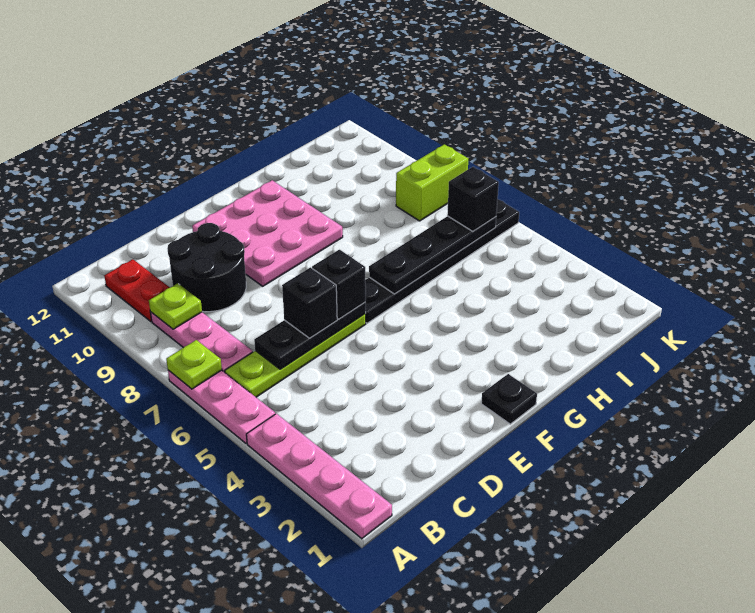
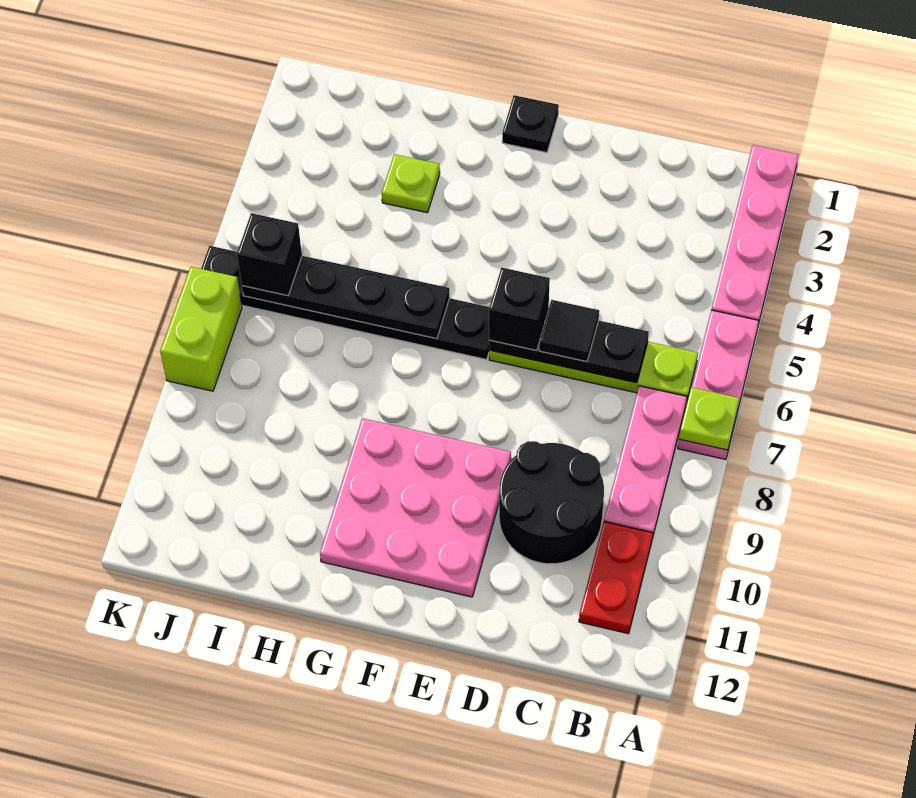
lime plate B9 level 2 -> lime plate H3 level 1
black brick D6 level 3 -> black tile D6 level 3
lime brick J8:K8 level 1 -> lime brick K7:K8 level 1

